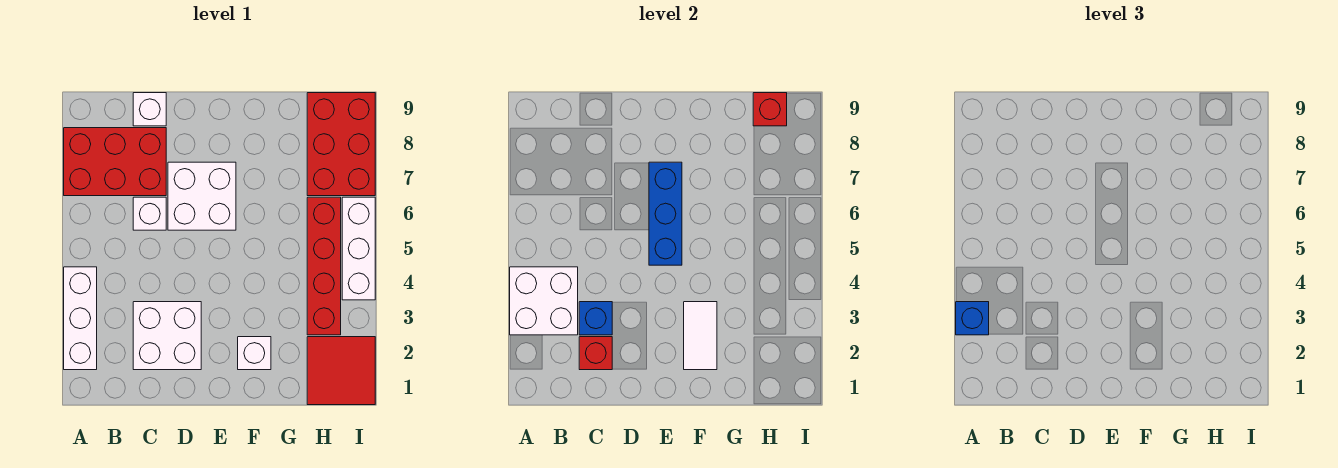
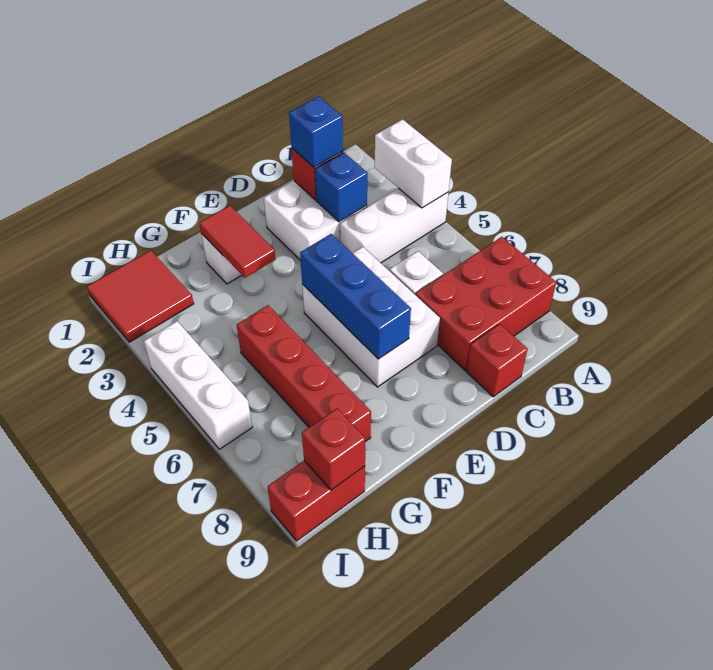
white brick A2:A4 level 1 -> white brick A4:C4 level 1
white brick A3:B4 level 2 -> white brick A3:A4 level 2
blue brick A3 level 3 -> blue brick C2 level 3
white brick C9 level 1 -> red brick C9 level 1
white brick D6:E7 level 1 -> white brick D5:E7 level 1
white tile F2:F3 level 2 -> red tile F2:F3 level 2
red brick H3:H6 level 1 -> red brick G5:G8 level 1
red brick H7:I9 level 1 -> red brick H9:I9 level 1

